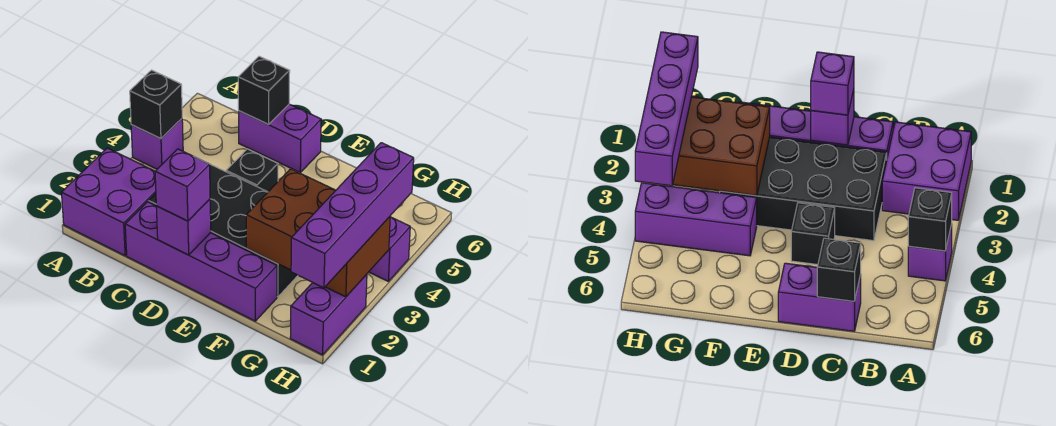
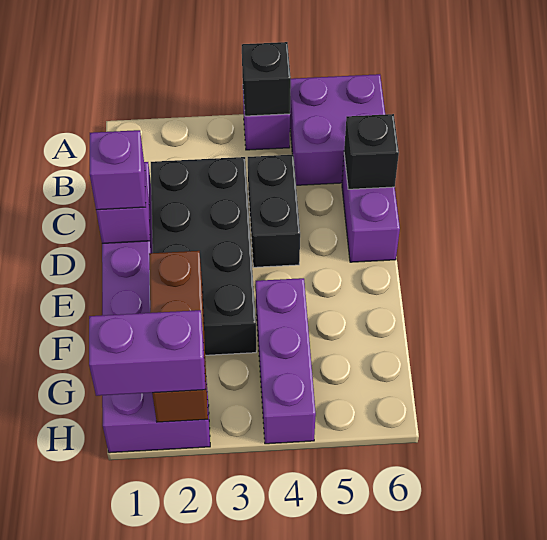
purple brick A1:B2 level 1 -> purple brick A5:B6 level 1
black brick D4 level 1 -> black brick C4:D4 level 1
brown brick F2:H3 level 2 -> brown brick F2:H2 level 2
purple brick H1:H4 level 3 -> purple brick H1:H2 level 3

